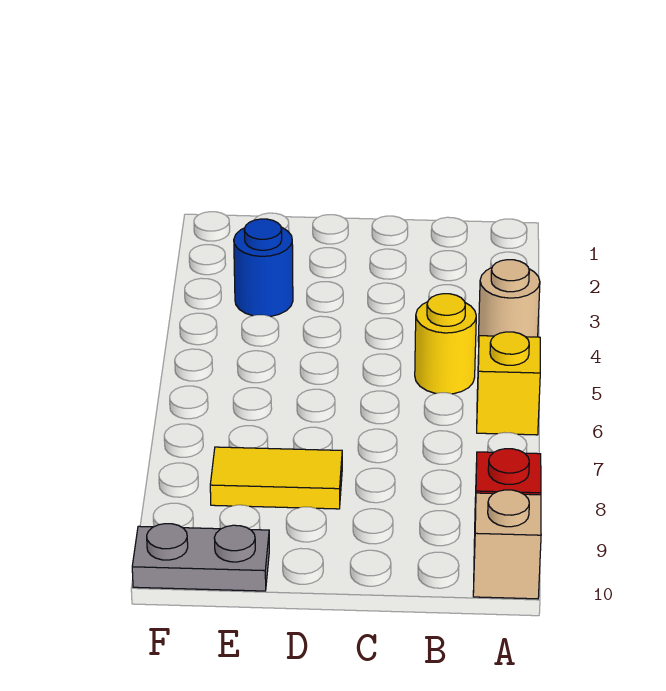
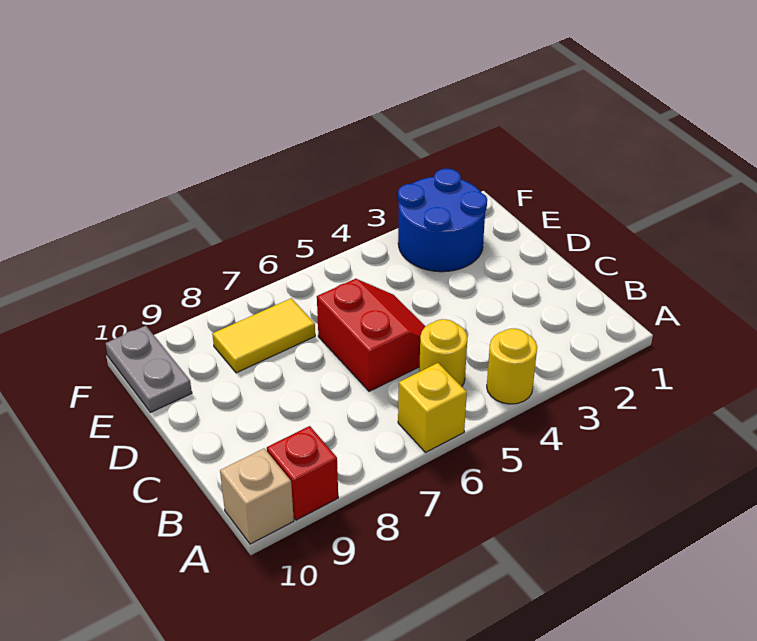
tan round brick A4 level 1 -> yellow round brick A4 level 1
none -> red slope C5:D6 level 1 top 6
yellow tile D8:E8 level 1 -> yellow tile E7:E8 level 1
blue round brick E3 level 1 -> blue round brick E2:F3 level 1

